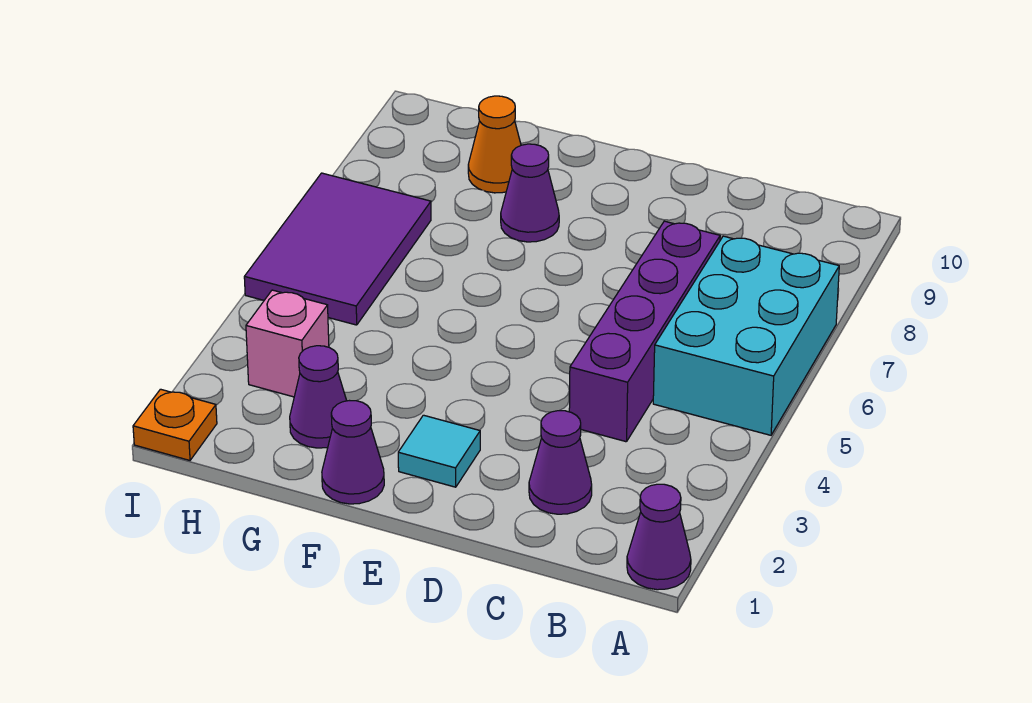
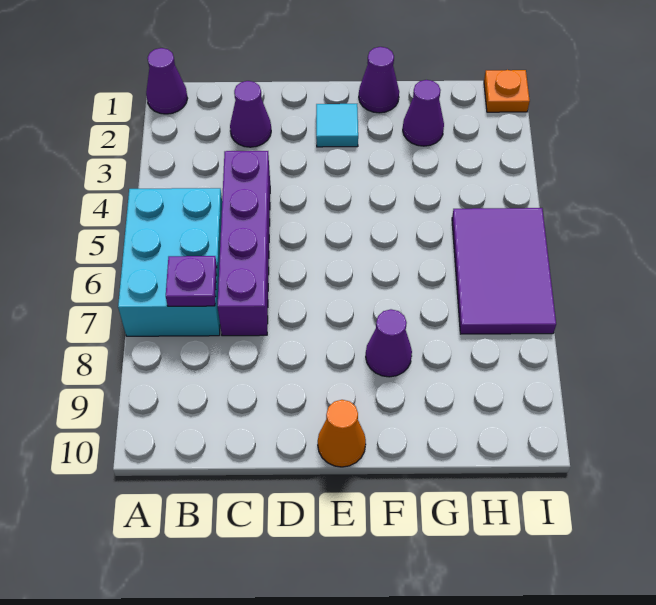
none -> purple plate B7 level 2
orange cone G9 level 1 -> orange cone E10 level 1
pink brick H3 level 1 -> none

